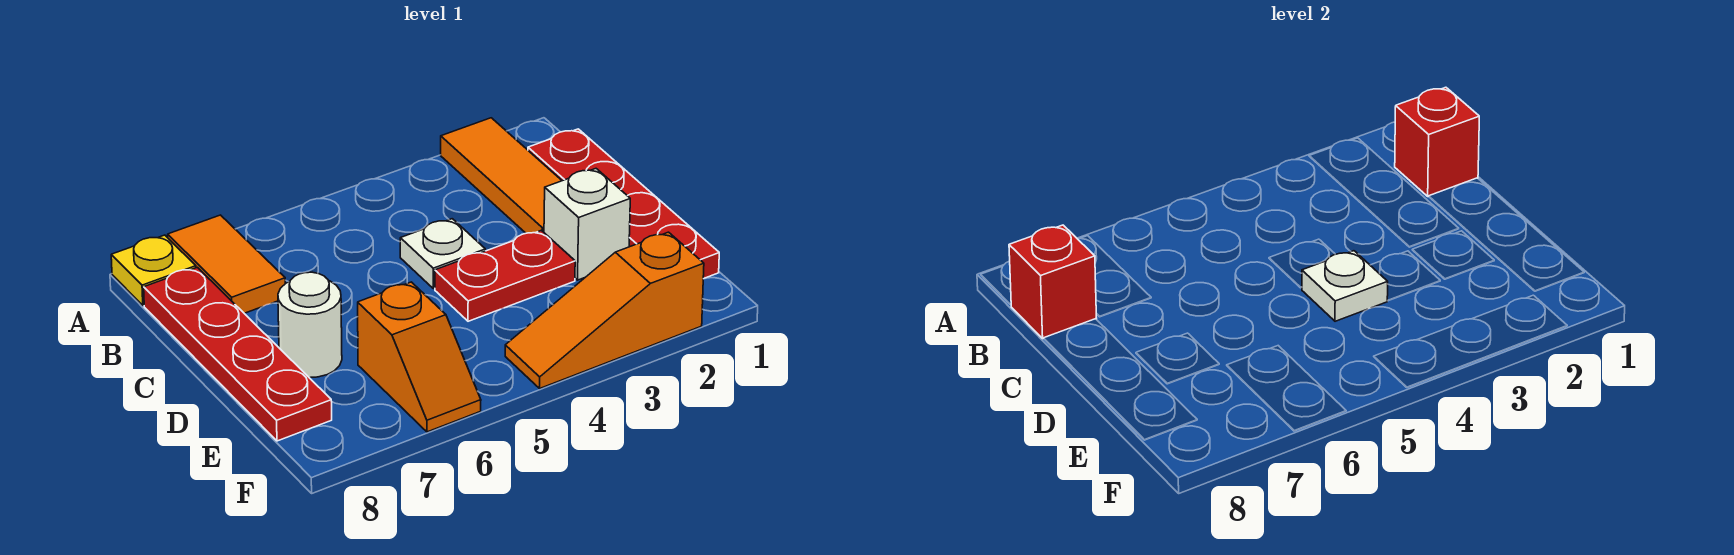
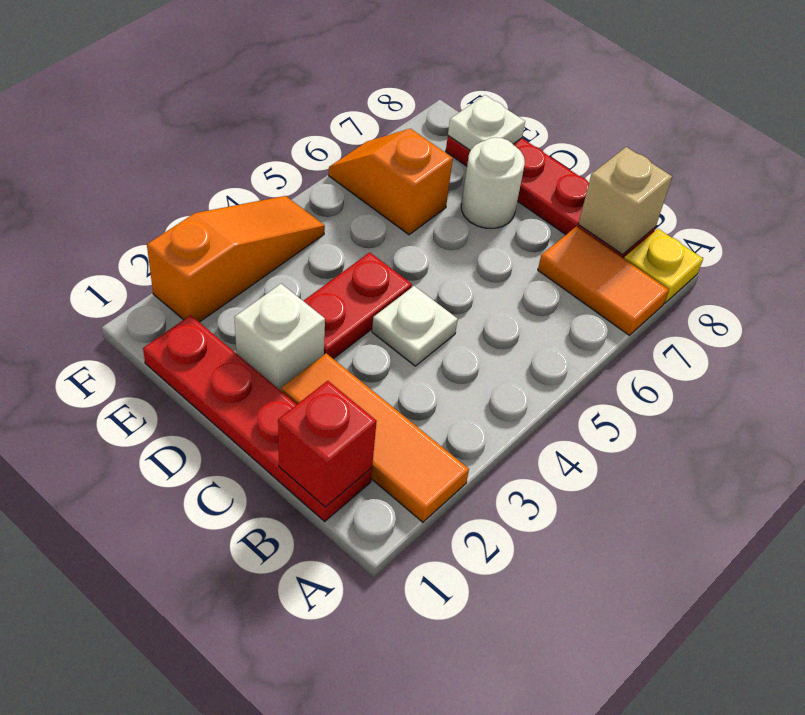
red brick B8 level 2 -> tan brick B8 level 2
white plate D4 level 2 -> white plate E8 level 2

